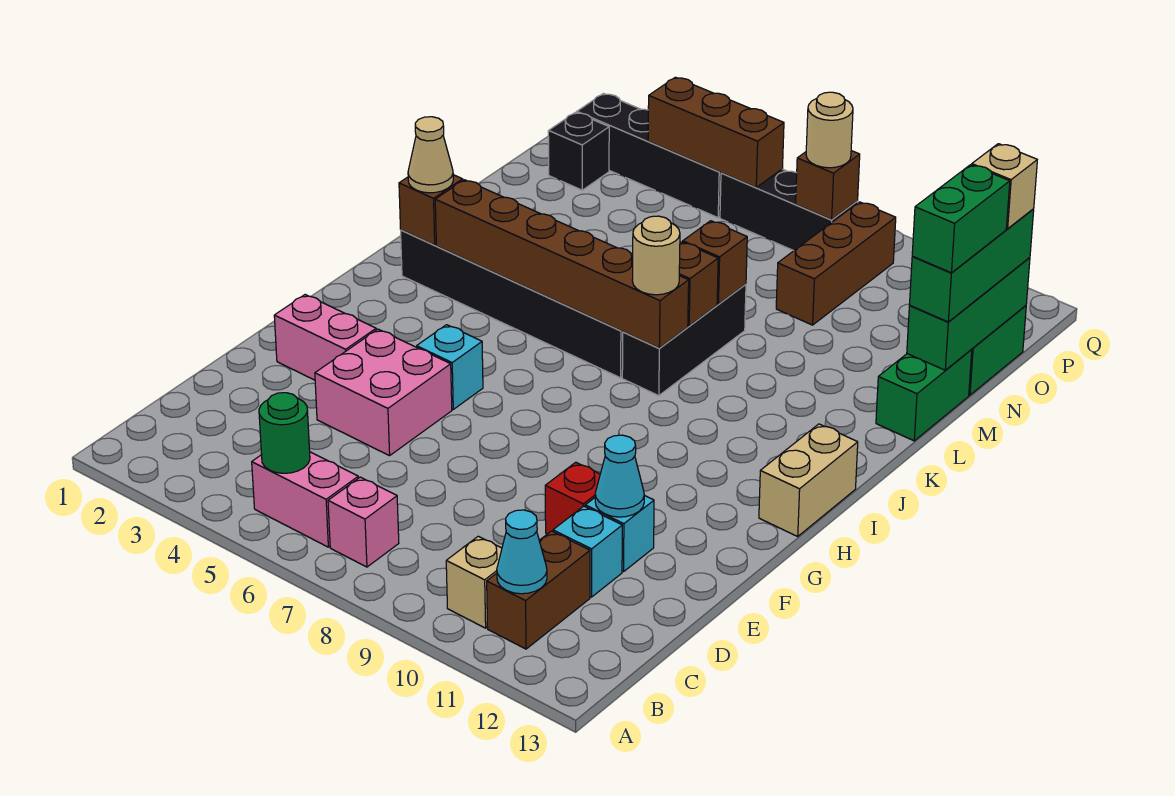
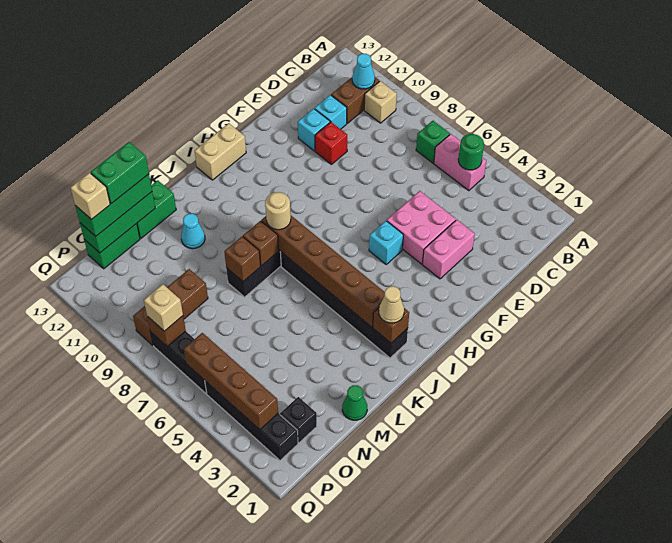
pink brick B7 level 1 -> green brick B7 level 1
cyan cone E11 level 2 -> cyan cone L11 level 1
pink brick F2:F3 level 1 -> pink brick E3:F3 level 1
none -> green cone M1 level 1
brown brick P4:P6 level 2 -> brown brick P3:P6 level 2
tan round brick P8 level 3 -> tan brick P8 level 3

